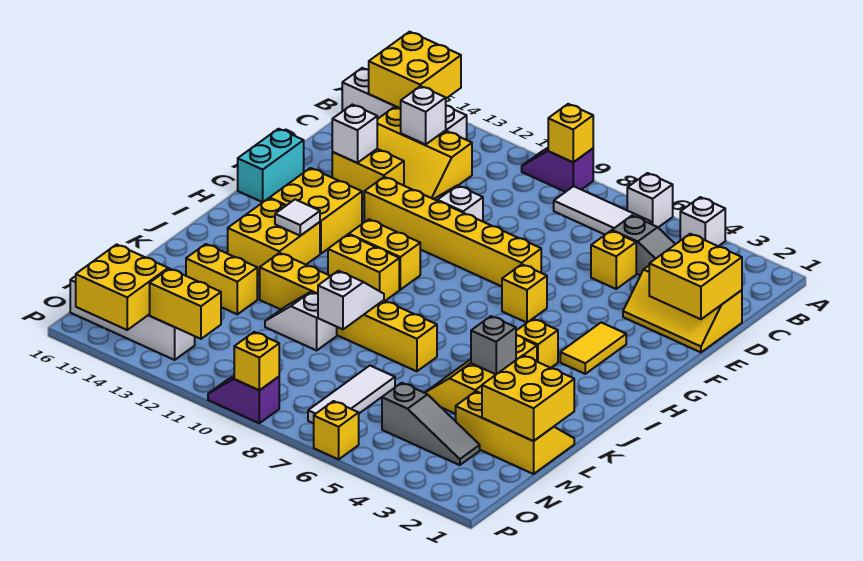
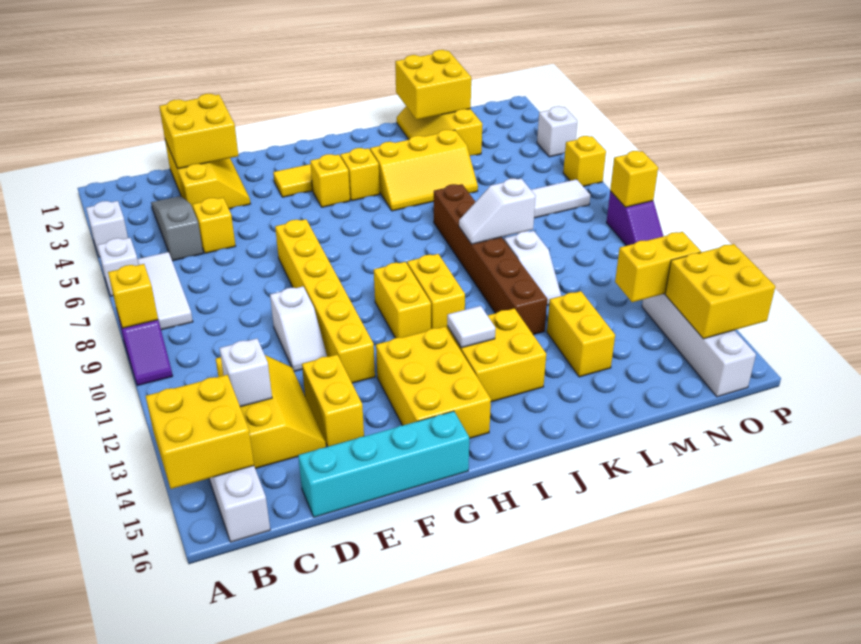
white brick E14 level 2 -> white brick P4 level 1
cyan brick F16:G16 level 1 -> cyan brick D16:G16 level 1
yellow brick G6 level 1 -> yellow brick H4 level 1
yellow brick G13:H14 level 1 -> yellow brick G13:H15 level 1
grey brick K4 level 2 -> none
yellow brick K7:K12 level 1 -> brown brick K7:K12 level 1
grey slope N3:N5 level 1 top 5 -> none
yellow brick O12:O13 level 2 -> yellow brick N13:O13 level 2

